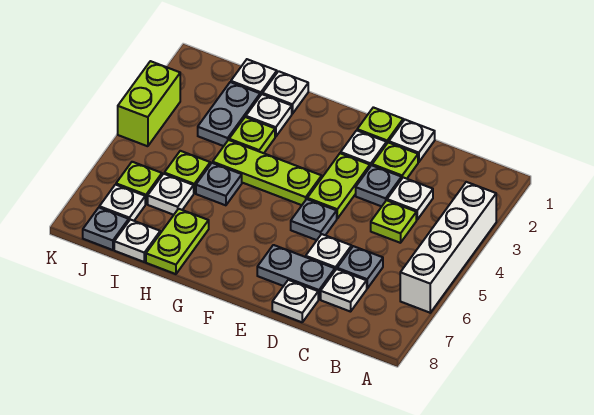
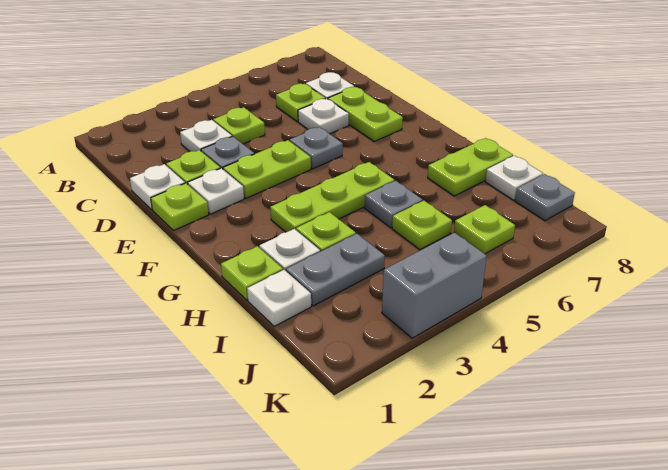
white brick A3:A6 level 1 -> none
grey plate C6 level 1 -> lime plate C6 level 1
grey plate D7:E7 level 1 -> lime plate D7:E7 level 1
white plate D8 level 1 -> none
lime plate F4:H4 level 1 -> lime plate G3:G5 level 1
white plate H1 level 1 -> lime plate H1 level 1
white plate I6 level 1 -> none
white plate J7 level 1 -> none
lime brick K3:K4 level 1 -> grey brick K3:K4 level 1

